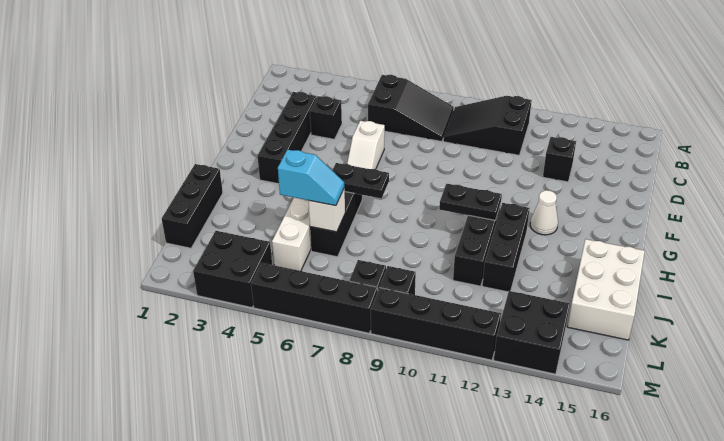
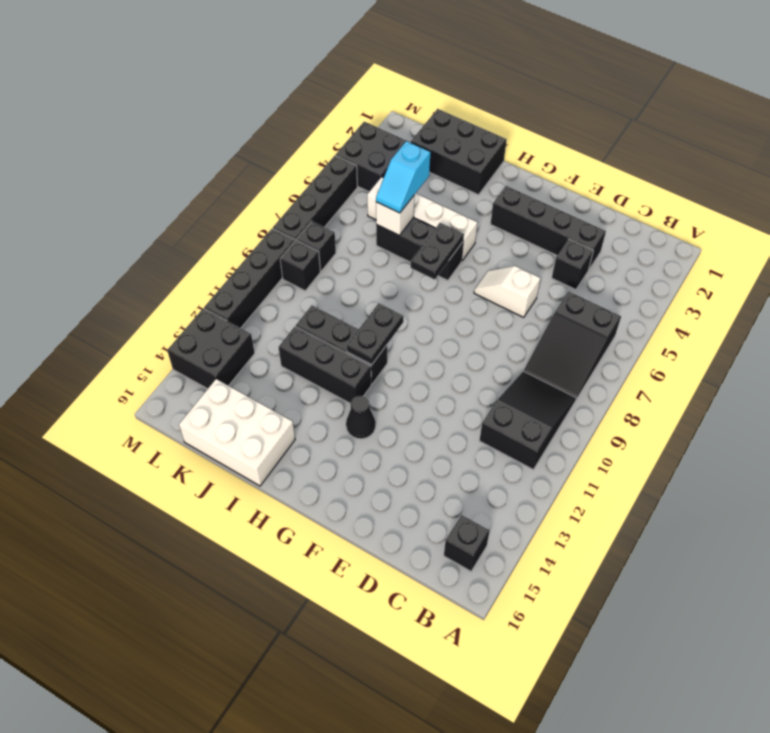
black brick D13 level 1 -> black brick B15 level 1
white cone G13 level 1 -> black cone G13 level 1
black brick I1:K1 level 1 -> black brick I1:K2 level 1

